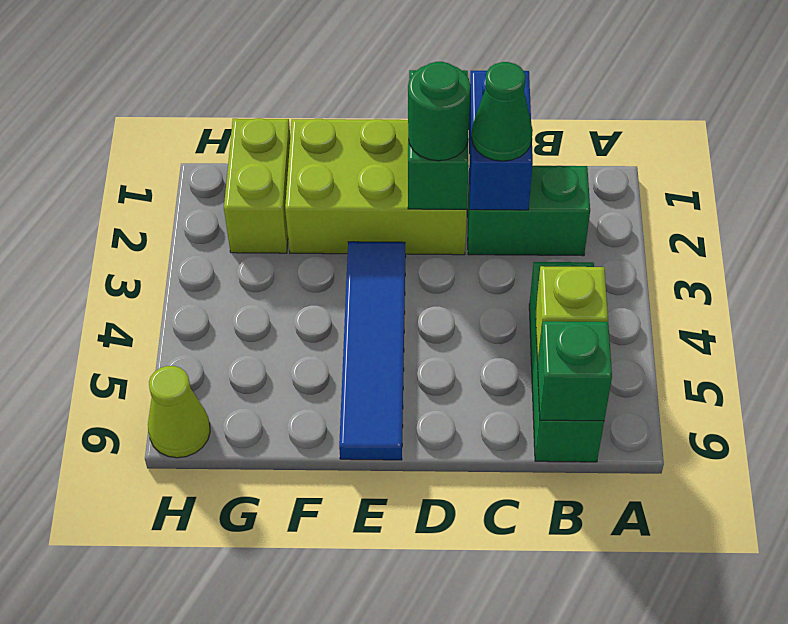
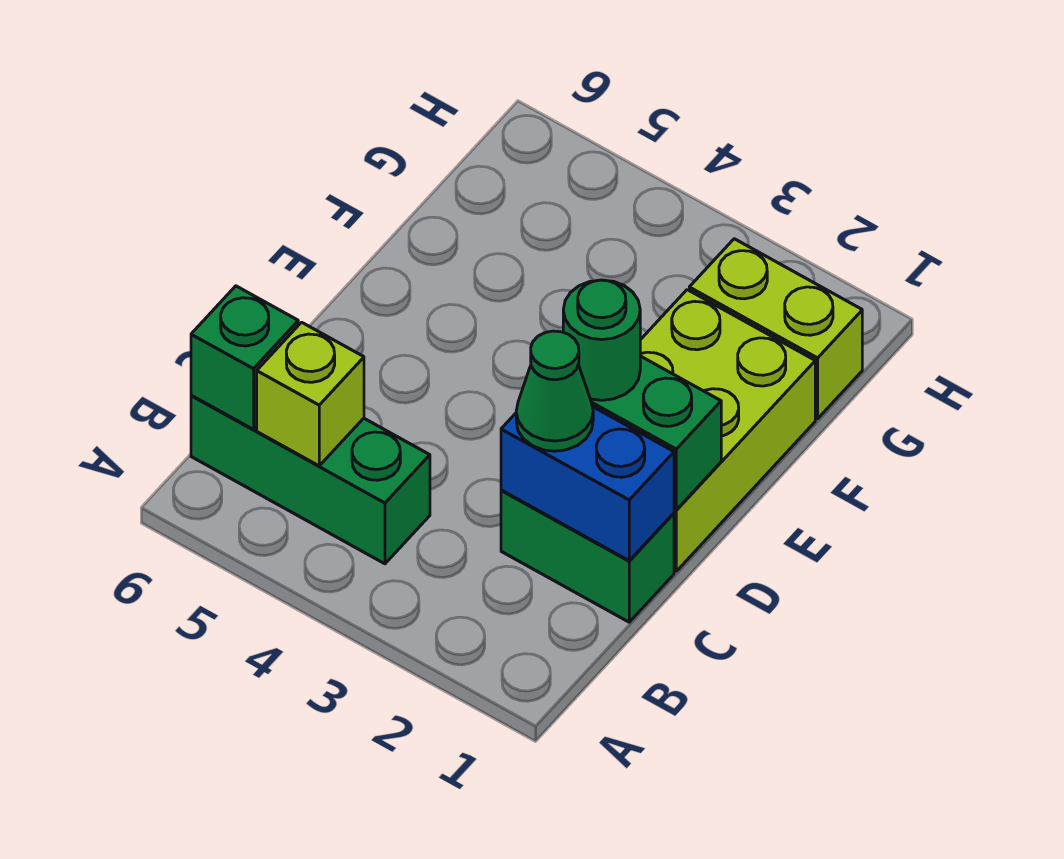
green brick B2:C2 level 1 -> green brick C1:C2 level 1
blue tile E3:E6 level 1 -> none
lime cone H6 level 1 -> none

